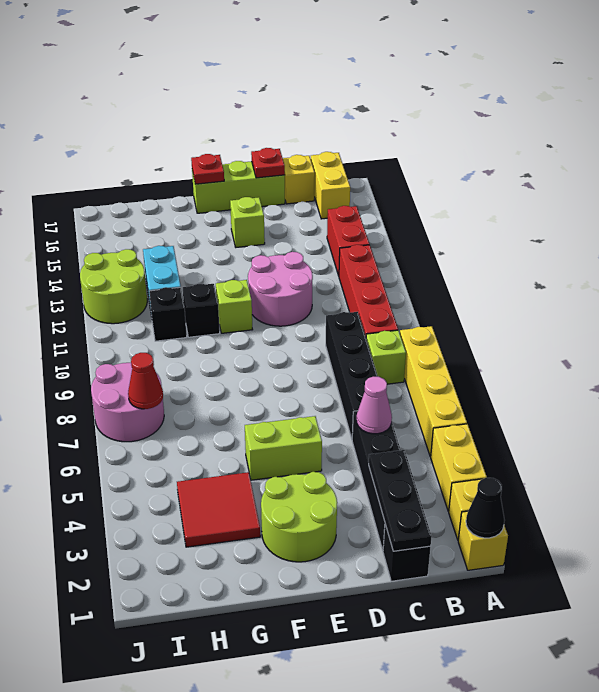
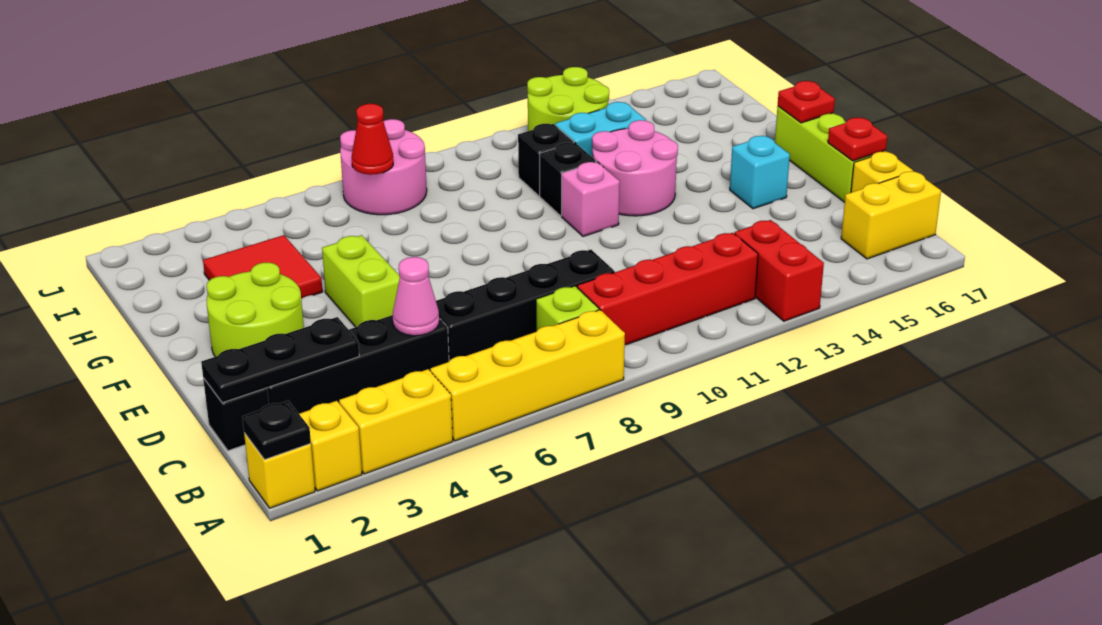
black cone A1 level 2 -> black plate A1 level 2
red brick B13:B14 level 1 -> red brick A13:B13 level 1
pink round brick D11:E12 level 1 -> pink round brick F12:G13 level 1
lime brick E15 level 1 -> cyan brick E15 level 1
lime brick F11 level 1 -> pink brick F11 level 1

